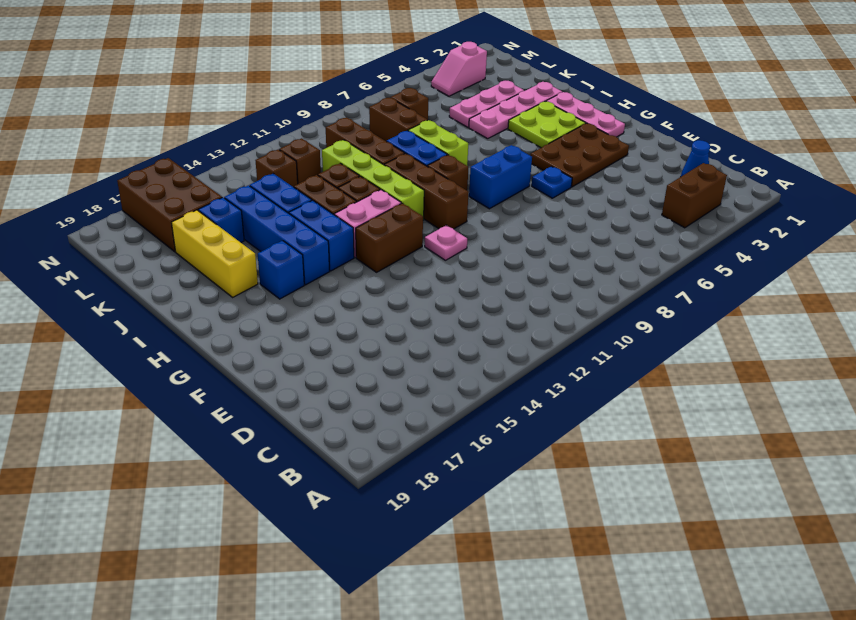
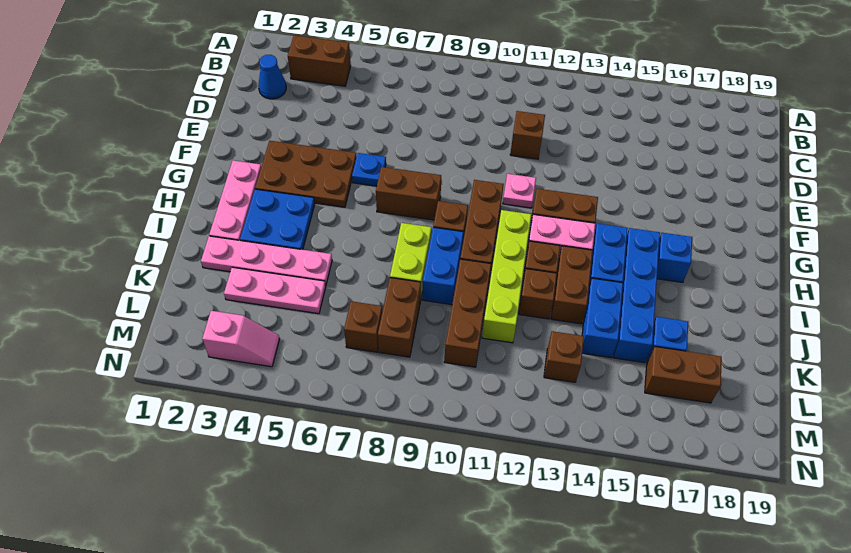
blue brick G7:G8 level 1 -> brown brick G7:G8 level 1
lime plate H3:I4 level 1 -> blue plate H3:I4 level 1
yellow brick I17:K17 level 1 -> none
brown brick L12 level 1 -> brown brick D11 level 1
brown brick L16:N17 level 1 -> brown brick L16:L17 level 1

